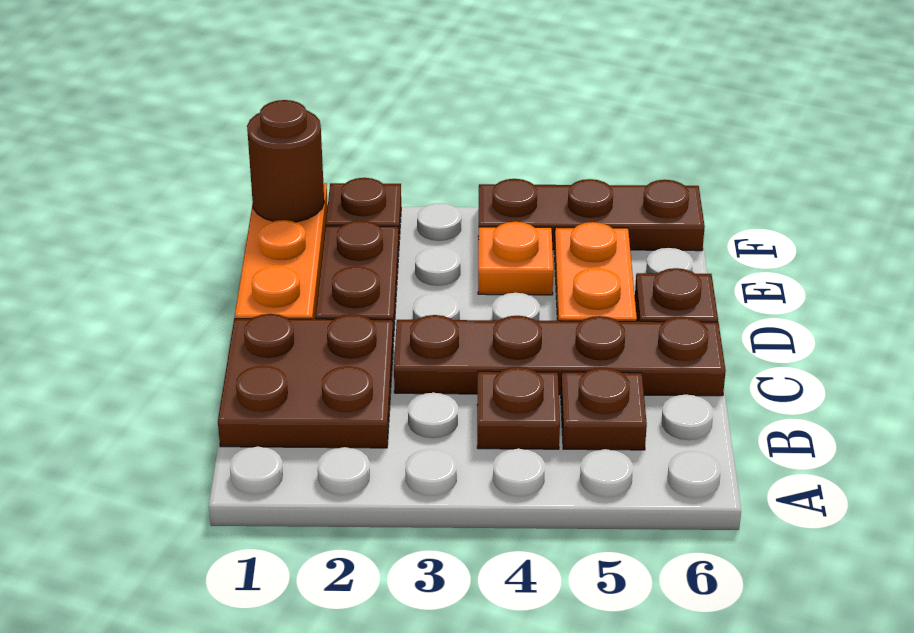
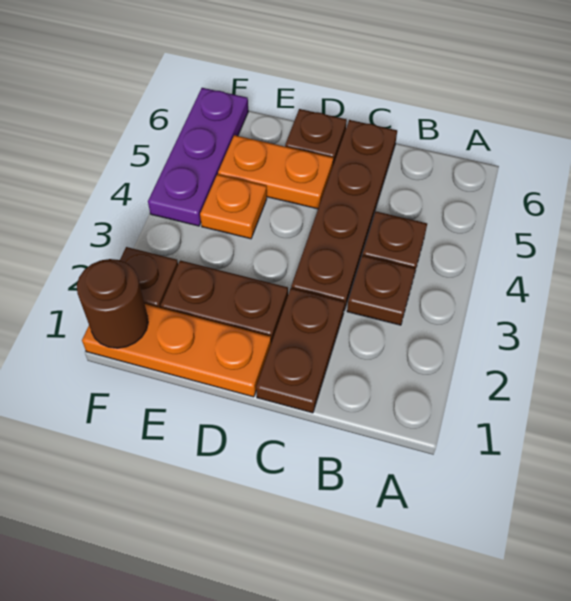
brown plate B1:C2 level 1 -> brown plate C1:C2 level 1
brown plate B5 level 1 -> brown plate B3 level 1
brown plate F4:F6 level 1 -> purple plate F4:F6 level 1

